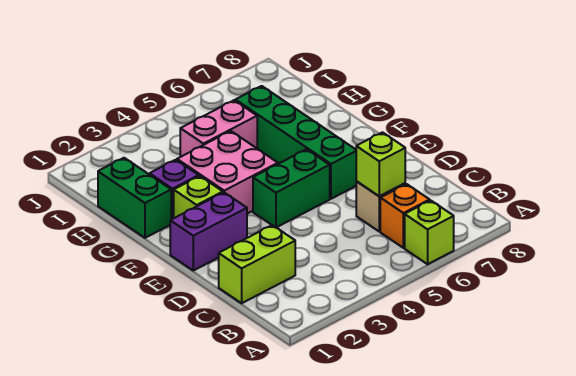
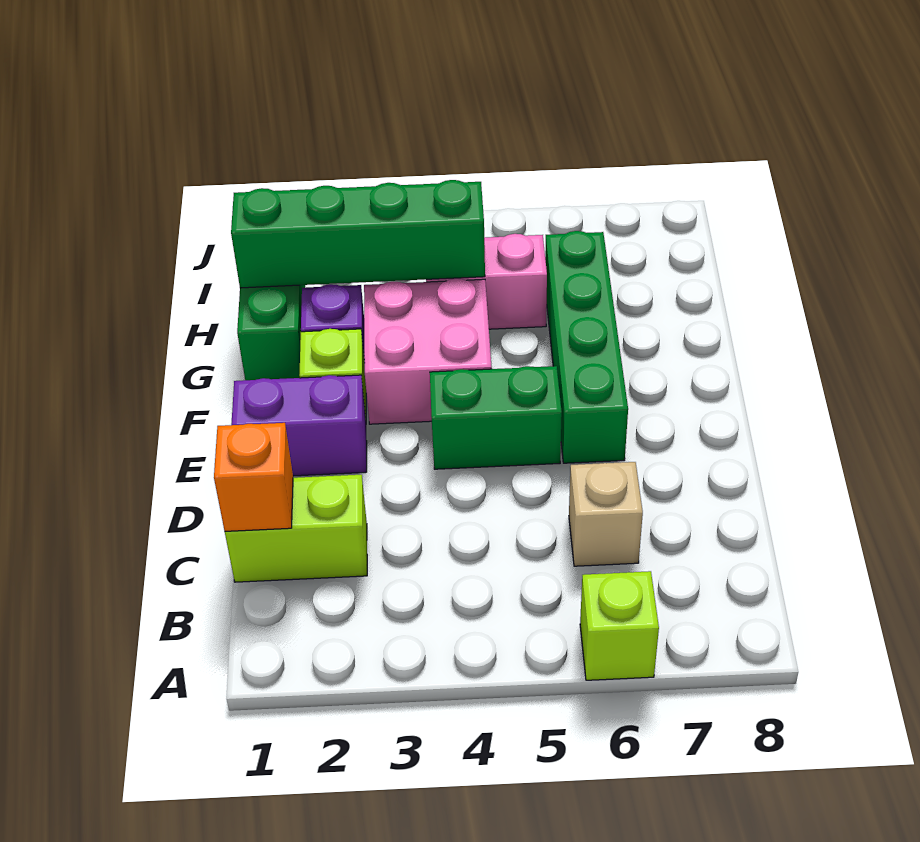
orange brick B6 level 1 -> orange brick C1 level 2
lime brick C6 level 2 -> none
none -> green brick H1:H4 level 2

